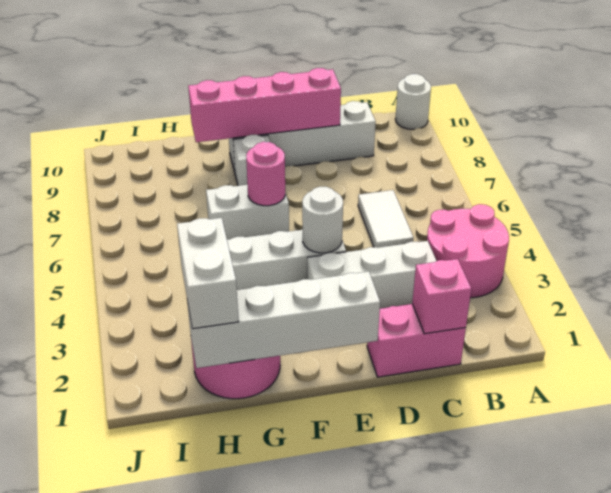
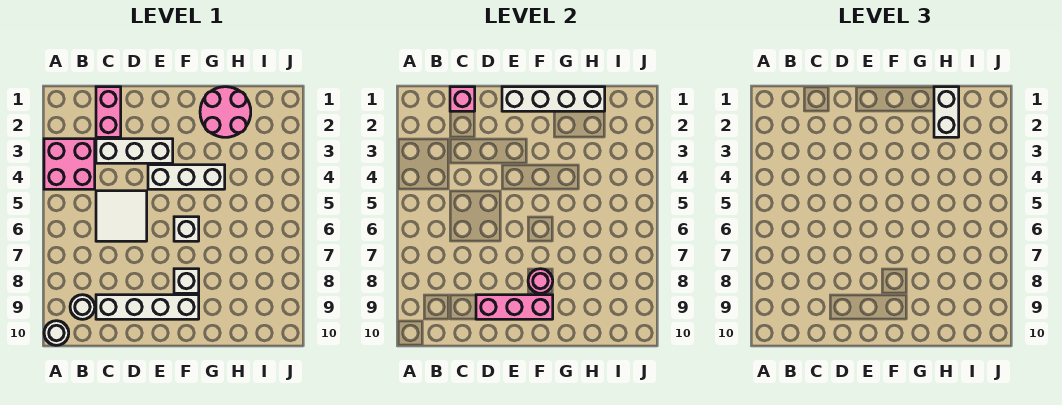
pink round brick A3:B4 level 1 -> pink brick A3:B4 level 1
pink brick C1:D1 level 1 -> pink brick C1:C2 level 1
white tile C5:C6 level 1 -> white tile C5:D6 level 1
pink brick D9:G9 level 2 -> pink brick D9:F9 level 2
white round brick E4 level 2 -> white round brick B9 level 1
white brick F6:G6 level 1 -> white brick F6 level 1
pink round brick F6 level 2 -> pink round brick F8 level 2

